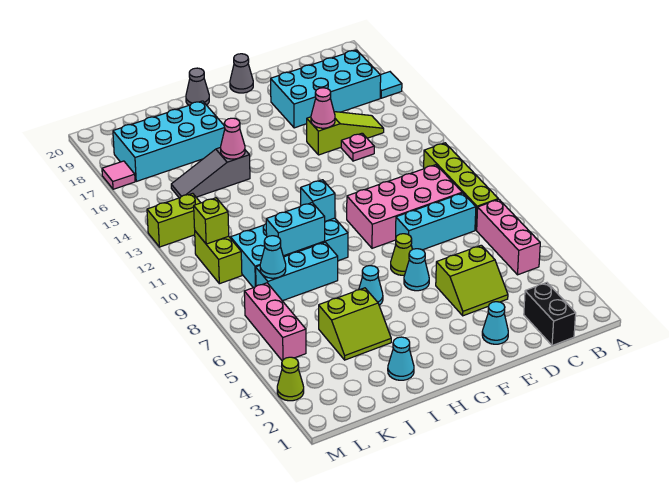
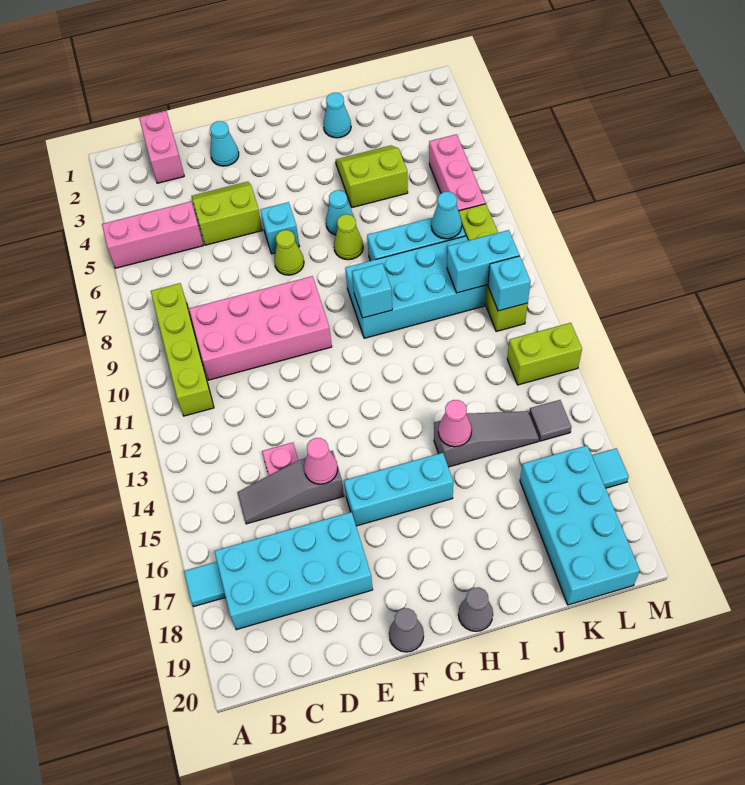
pink brick B5:B7 level 1 -> pink brick A5:C5 level 1
black brick C1:C2 level 1 -> pink brick C1:C2 level 1
cyan brick C8:E8 level 1 -> cyan brick F16:H16 level 1
lime slope C15:E15 level 1 top E -> grey slope C15:E15 level 1 top E
cyan cone F6 level 1 -> cyan brick F6 level 1
cyan brick I9:J9 level 2 -> cyan brick K10:L10 level 2
cyan brick I17:L18 level 1 -> cyan brick K17:L20 level 1
lime brick L10:L11 level 1 -> lime brick L8:L11 level 1
lime brick L11 level 2 -> cyan brick L11 level 2
none -> grey tile L15 level 1
lime cone M3 level 1 -> lime cone H7 level 1
pink tile M17 level 1 -> cyan tile M17 level 1

